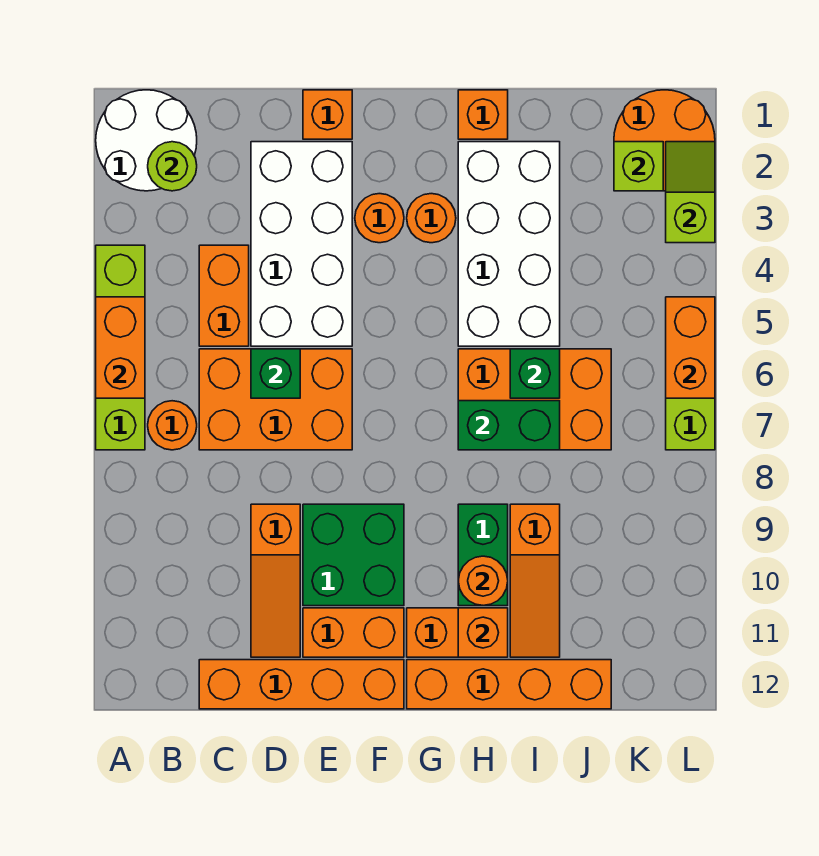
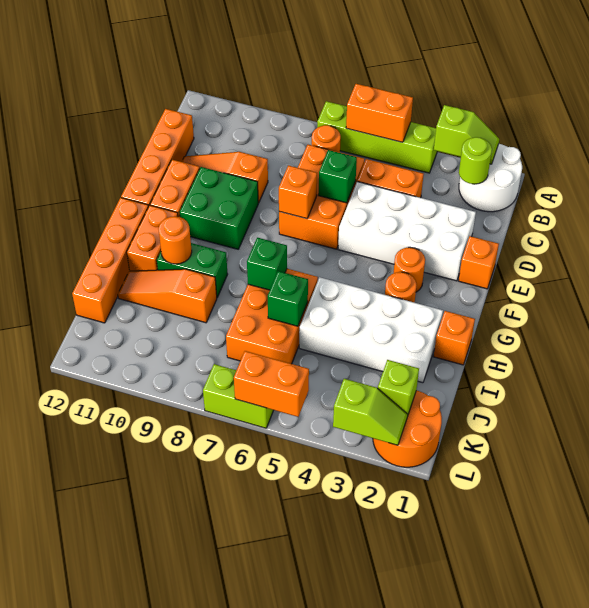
none -> lime slope A2:A3 level 2 top 3
green brick H7:I7 level 2 -> green brick H7 level 2
orange brick H11 level 2 -> orange brick E7 level 2

